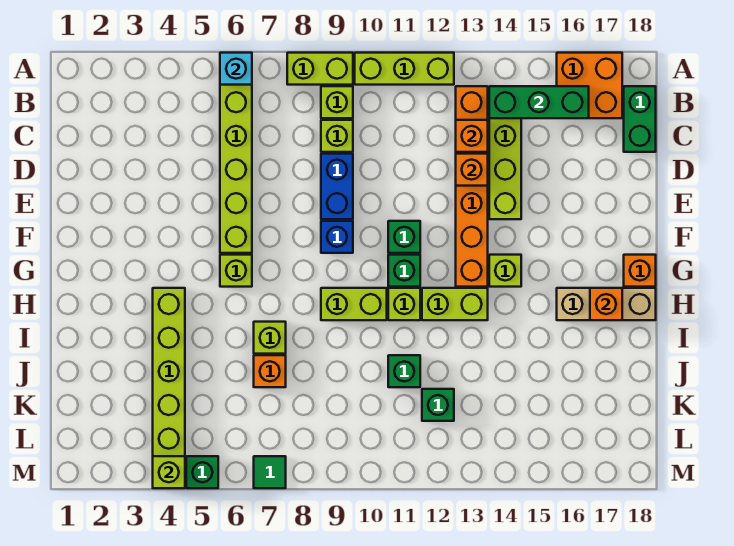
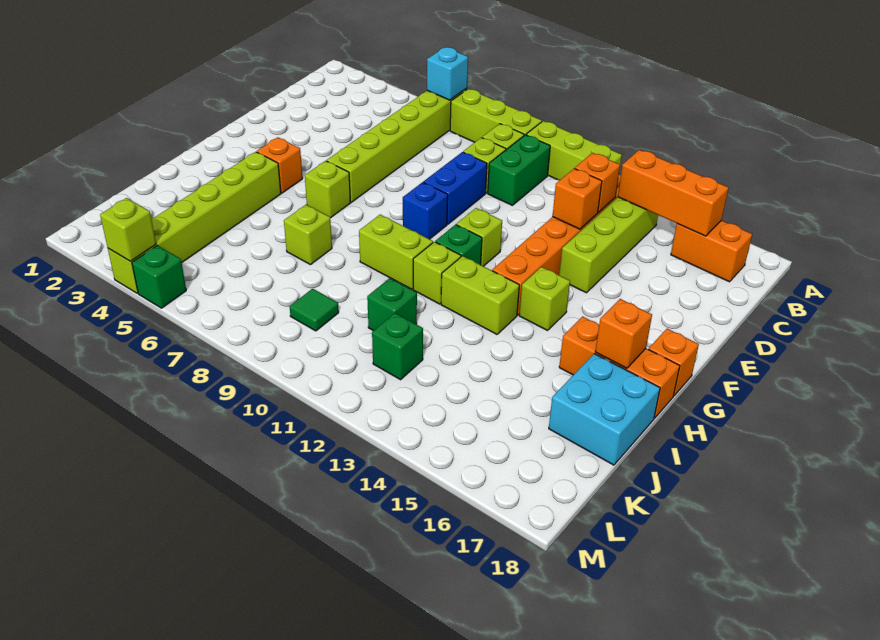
lime brick A8:A9 level 1 -> lime brick A7:A9 level 1
orange brick A16:B17 level 1 -> orange brick B16:B17 level 1
green brick B14:B16 level 2 -> orange brick B14:B16 level 2
green brick B18:C18 level 1 -> green brick B10:C10 level 1
green brick F11 level 1 -> lime brick F11 level 1
tan brick H16:H18 level 1 -> orange brick H16:H18 level 1
none -> cyan brick I17:J18 level 1
orange brick J7 level 1 -> orange brick G4 level 1
green tile M7 level 1 -> green tile K9 level 1

